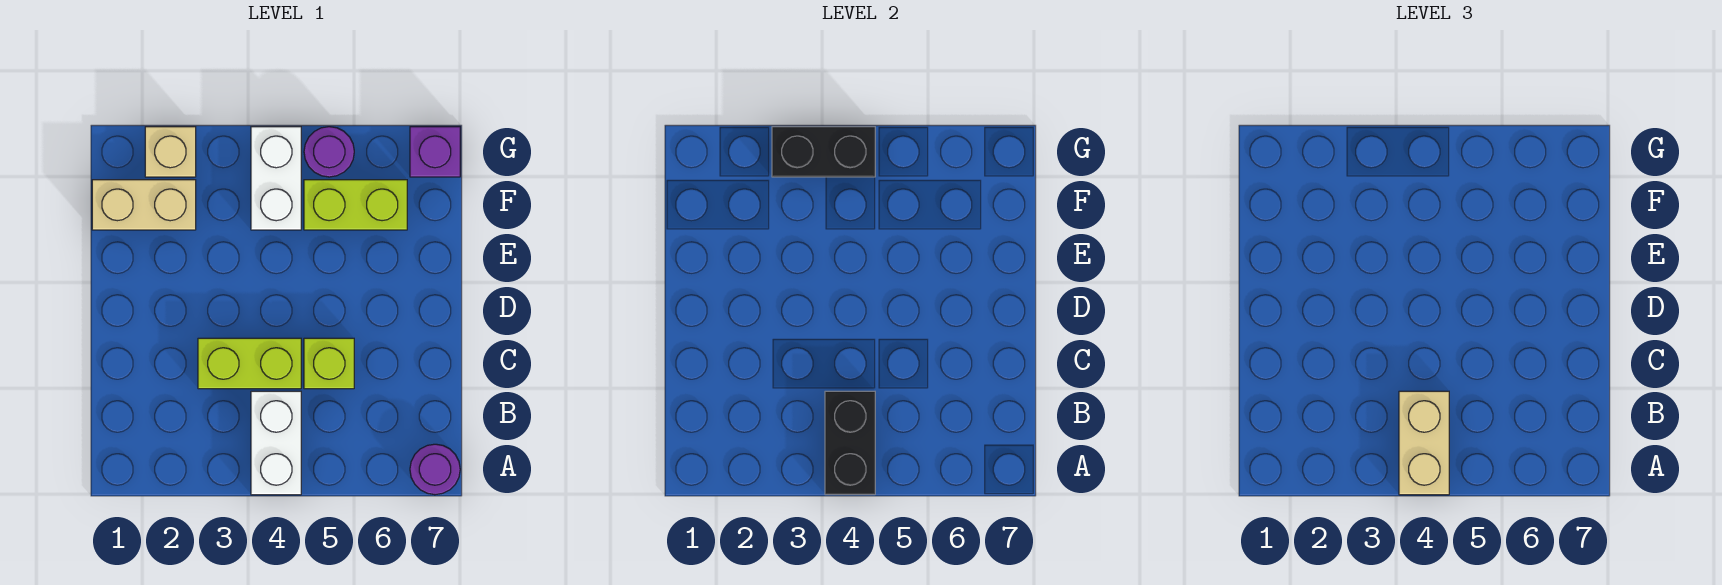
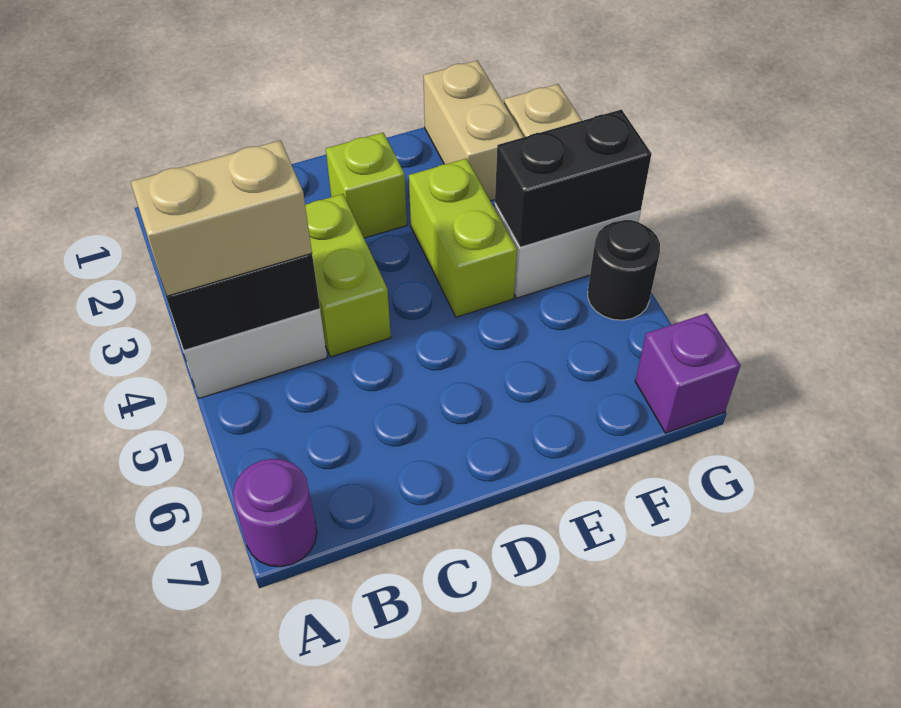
lime brick C5 level 1 -> lime brick D2 level 1
lime brick F5:F6 level 1 -> lime brick E3:E4 level 1
black brick G3:G4 level 2 -> black brick F4:G4 level 2
purple round brick G5 level 1 -> black round brick G5 level 1

